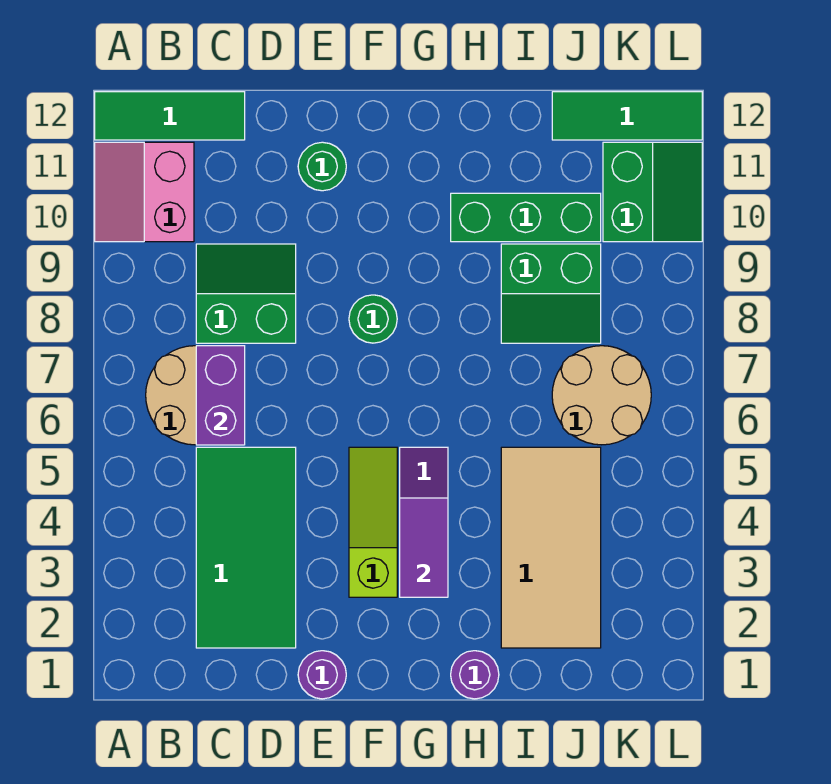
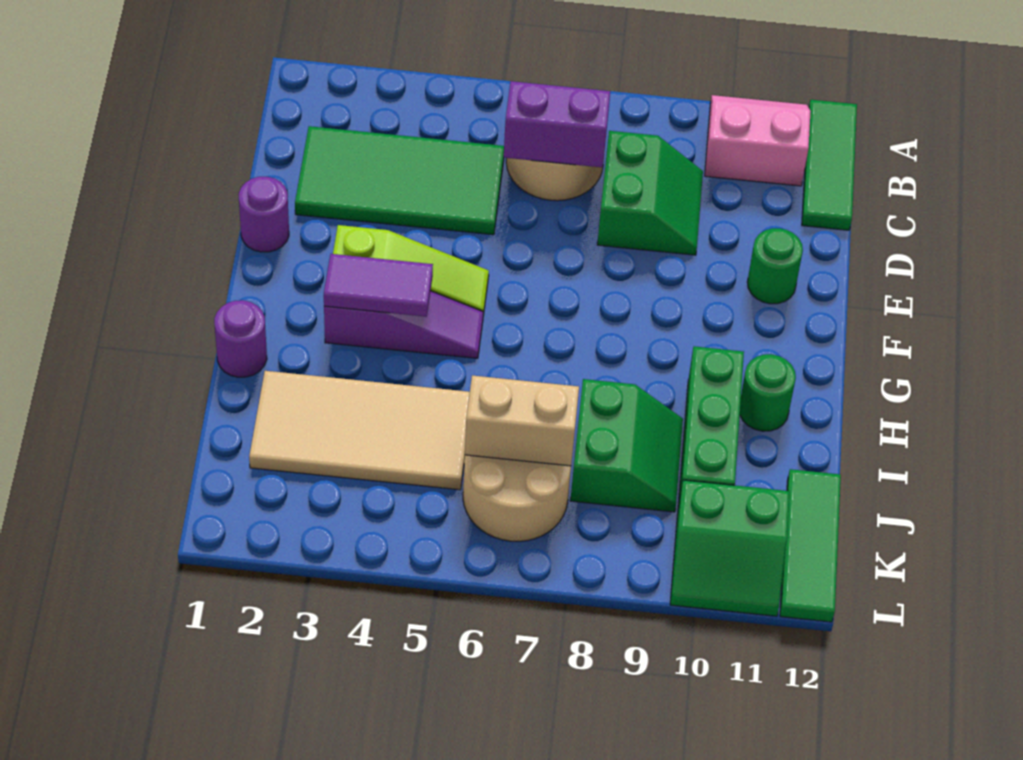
green round brick F8 level 1 -> green round brick H11 level 1
green slope I8:J9 level 1 top 9 -> green slope I8:J9 level 1 top 8
none -> tan brick J6:J7 level 2

